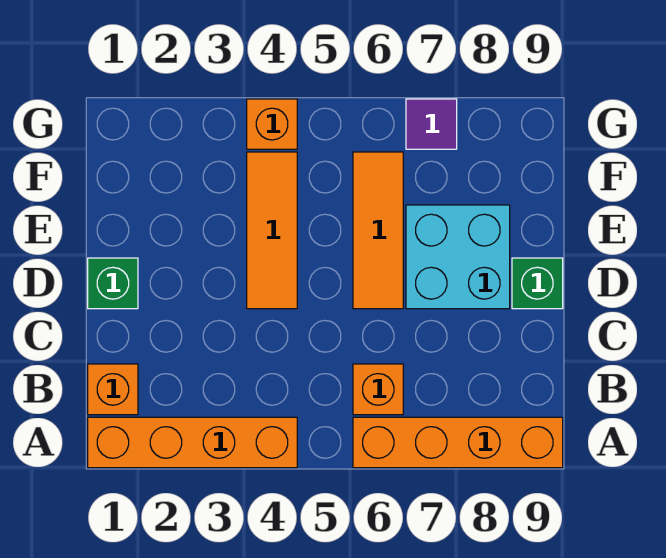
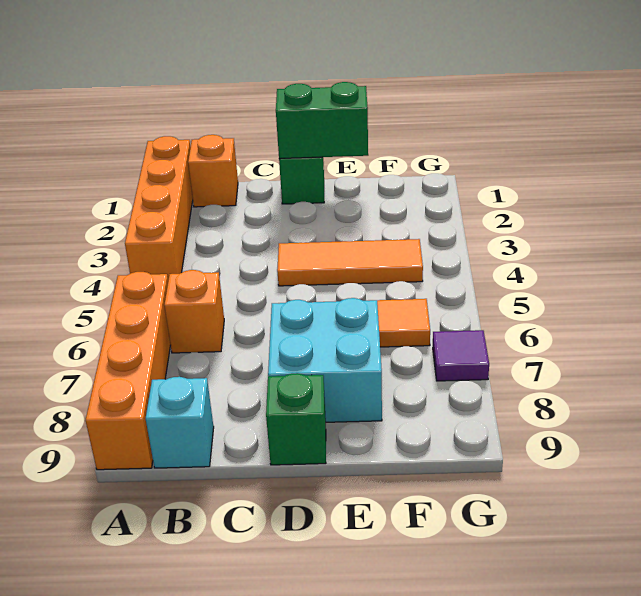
none -> cyan brick B9 level 1
none -> green brick D1:E1 level 2
orange brick G4 level 1 -> none

